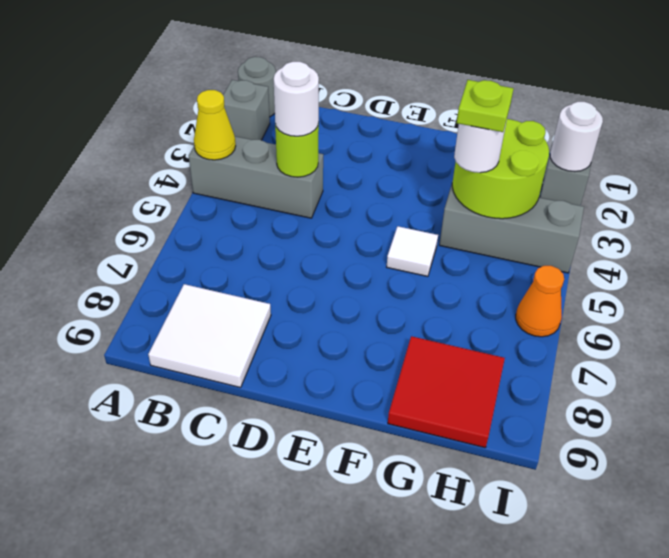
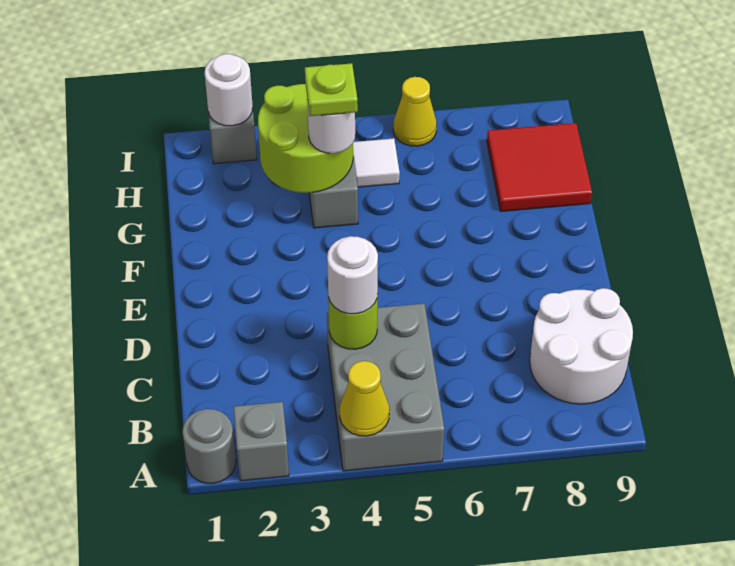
grey brick A4:C4 level 1 -> grey brick A4:C5 level 1
white tile B8:C9 level 1 -> white round brick B8:C9 level 1
white tile F5 level 1 -> white tile H5 level 1
orange cone I6 level 1 -> yellow cone I6 level 1

